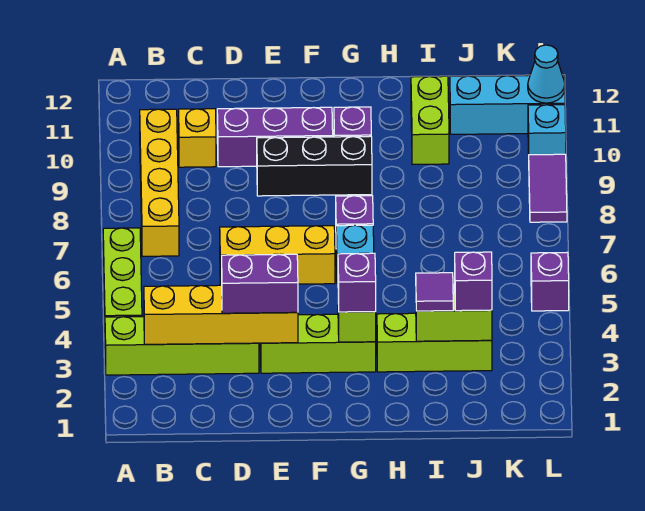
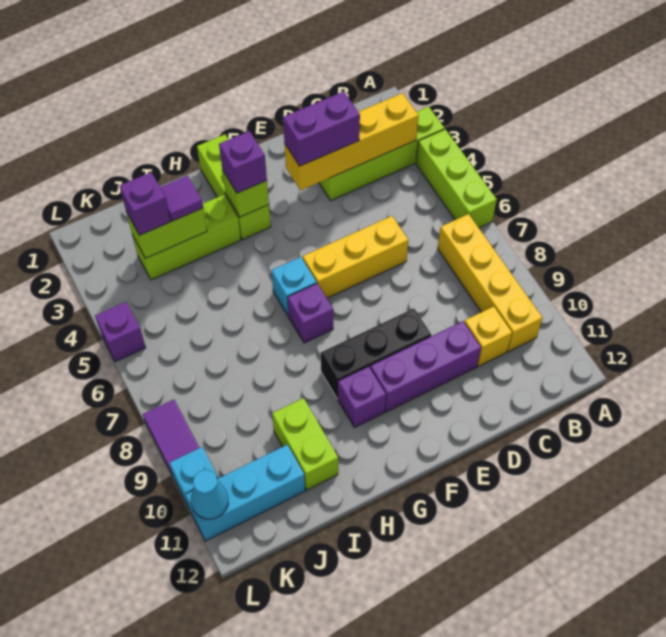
lime brick E3:G3 level 1 -> lime brick G1:G3 level 1

